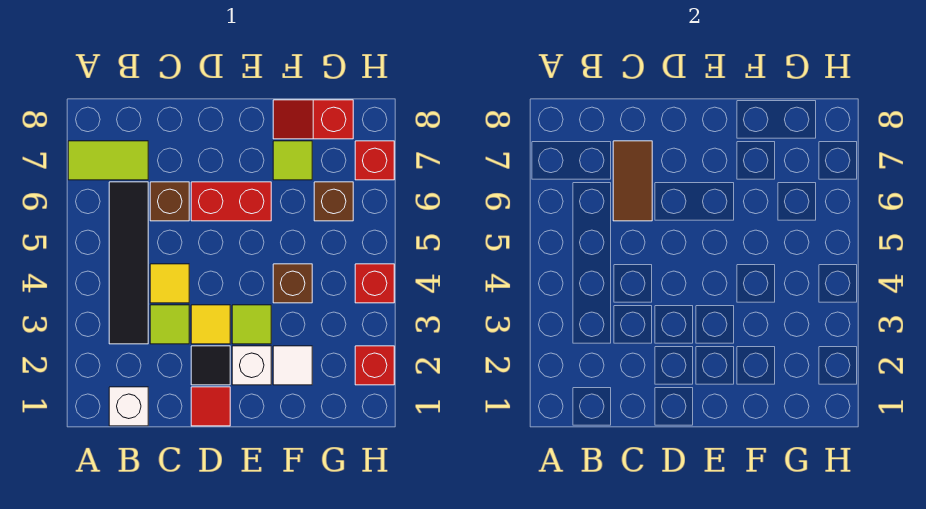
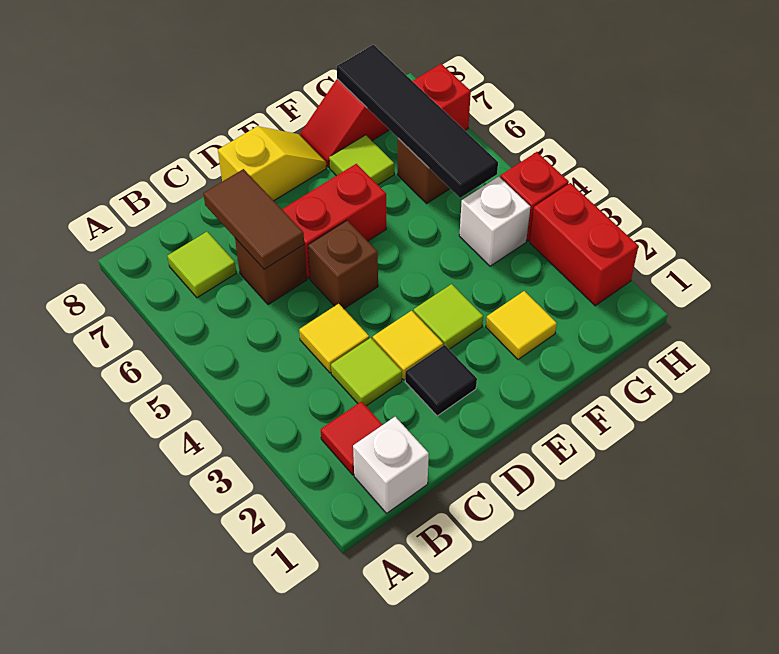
lime tile A7:B7 level 1 -> lime tile B7 level 1
black tile B3:B6 level 1 -> black tile G5:G8 level 2
red tile D1 level 1 -> red tile B2 level 1
none -> yellow slope D8:E8 level 1 top D
white brick E2 level 1 -> white brick G4 level 1
white tile F2 level 1 -> yellow tile F2 level 1
brown brick F4 level 1 -> brown brick D5 level 1
red brick H2 level 1 -> red brick H2:H3 level 1

